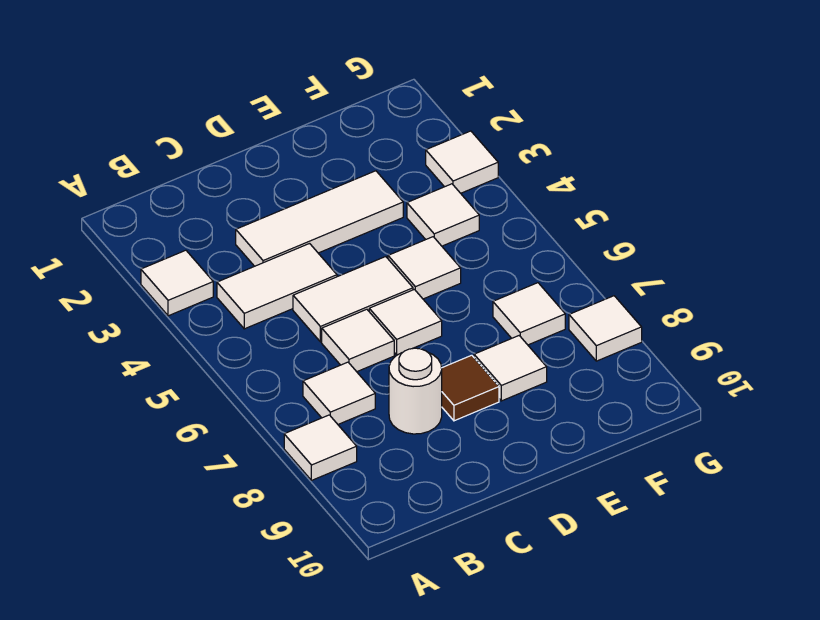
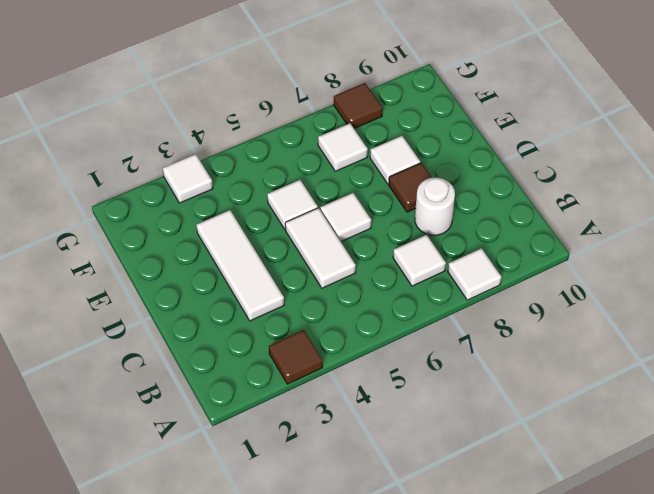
white tile A3 level 1 -> brown tile A3 level 1
white tile B4:C4 level 1 -> none
white tile C6 level 1 -> none
white tile F4 level 1 -> none
white tile G8 level 1 -> brown tile G8 level 1

